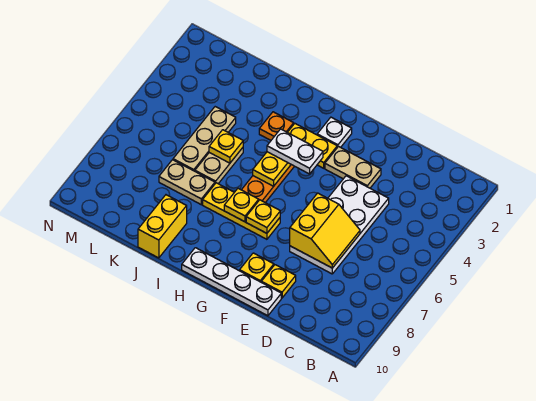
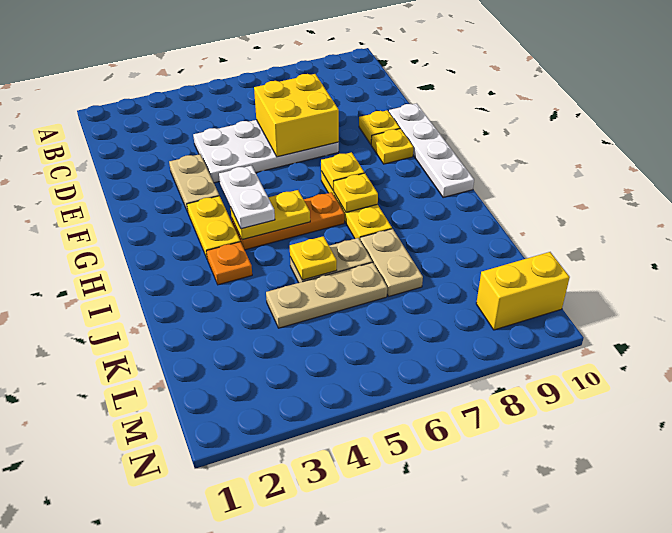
yellow slope D6:E7 level 2 top E -> yellow brick D6:E7 level 2
white plate G2 level 1 -> none
yellow brick J9:J10 level 1 -> yellow brick M9:M10 level 1

